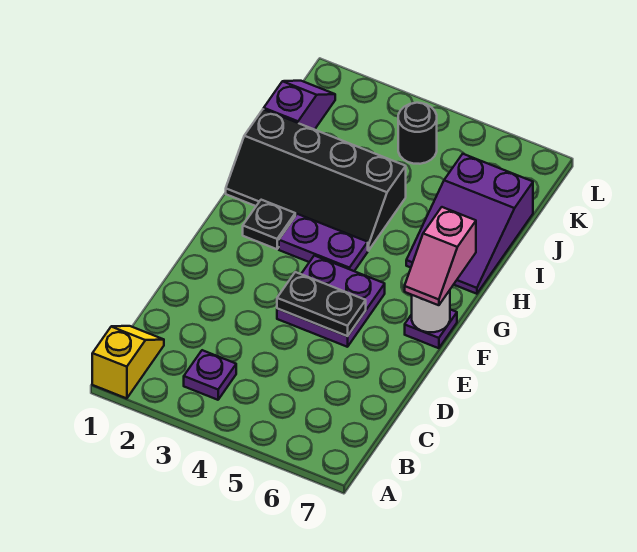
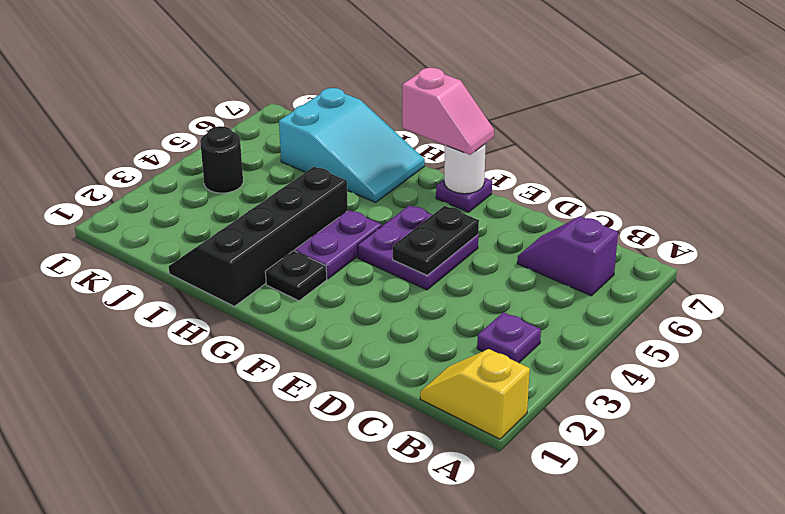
black slope H1:I4 level 1 top I -> black slope H1:I4 level 1 top H
purple slope H6:J7 level 1 top J -> cyan slope H6:J7 level 1 top J
purple slope J1:K1 level 1 top J -> purple slope B6:C6 level 1 top B

